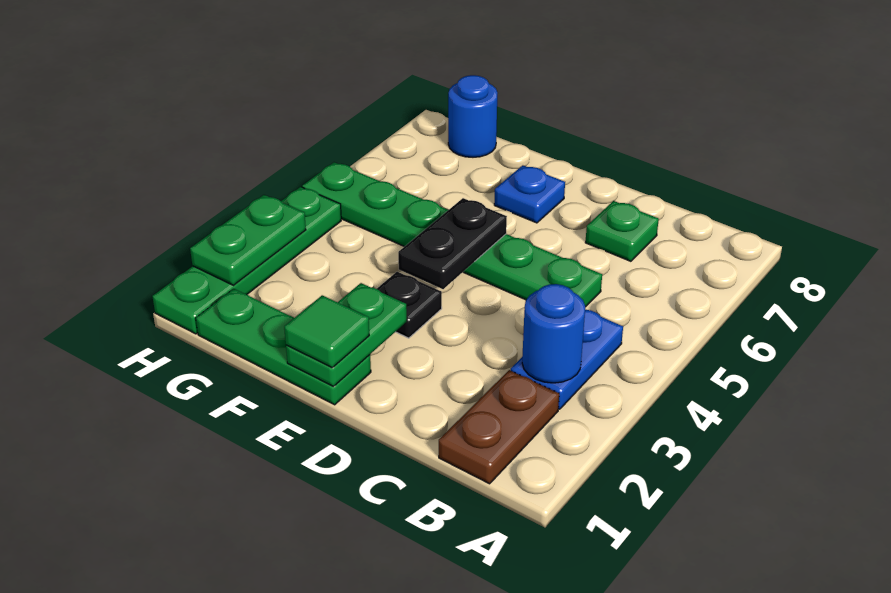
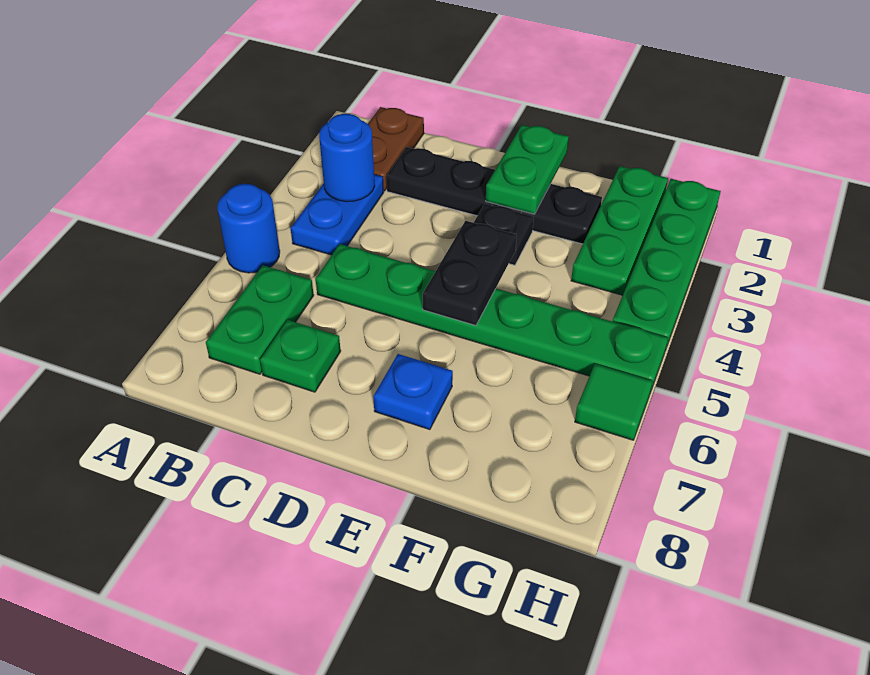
none -> black plate C2:F2 level 1
green plate E1:G1 level 1 -> green plate G1:G3 level 1
green tile E1 level 3 -> green tile H6 level 1
blue round brick G8 level 1 -> blue round brick A5 level 1
green plate H2:H3 level 2 -> green plate B6:B7 level 1

